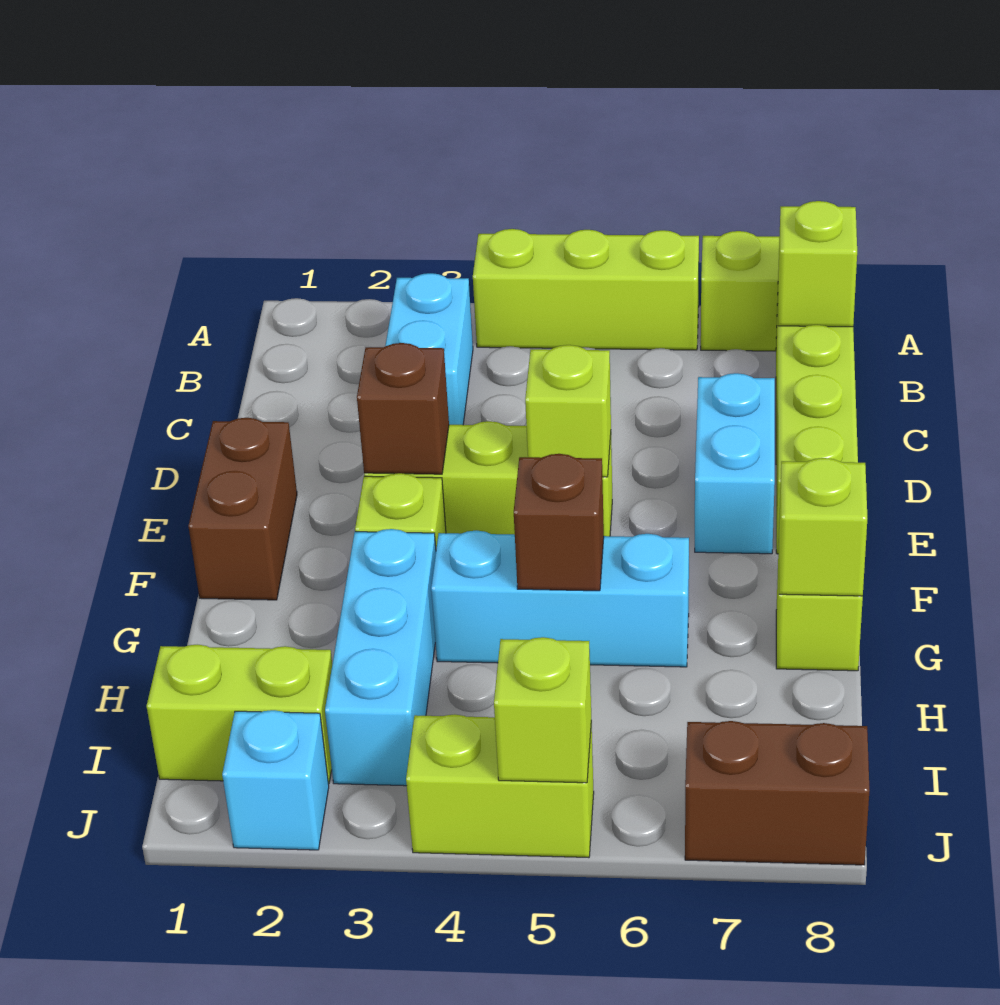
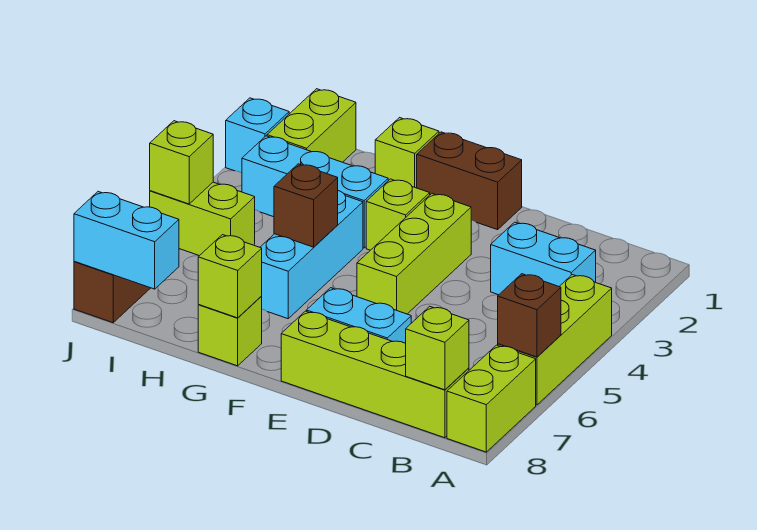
brown brick E3 level 2 -> brown brick A6 level 2
lime brick E5 level 2 -> lime brick G1 level 1
none -> cyan brick I8:J8 level 2
lime brick J4:J5 level 1 -> lime brick I5:J5 level 1

